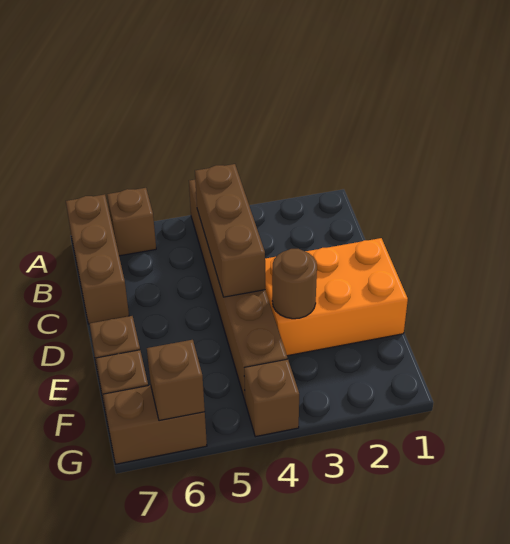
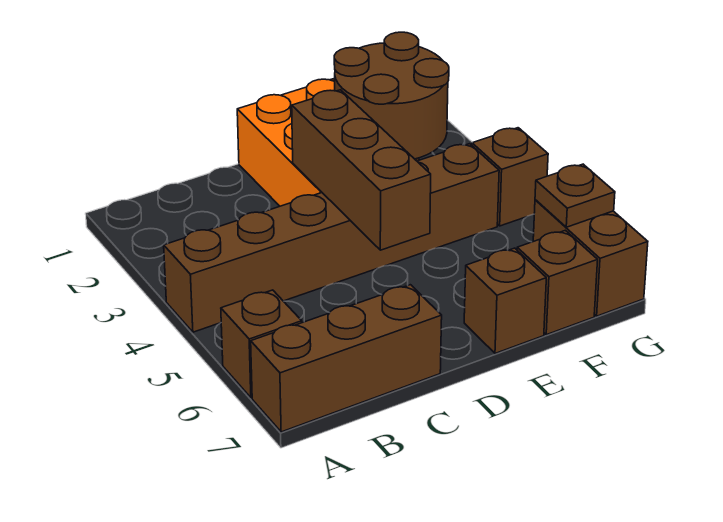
brown brick B4:D4 level 2 -> brown brick D3:D5 level 2
brown round brick E3 level 2 -> brown round brick E2:F3 level 2
brown brick G6 level 2 -> brown plate G6 level 2

